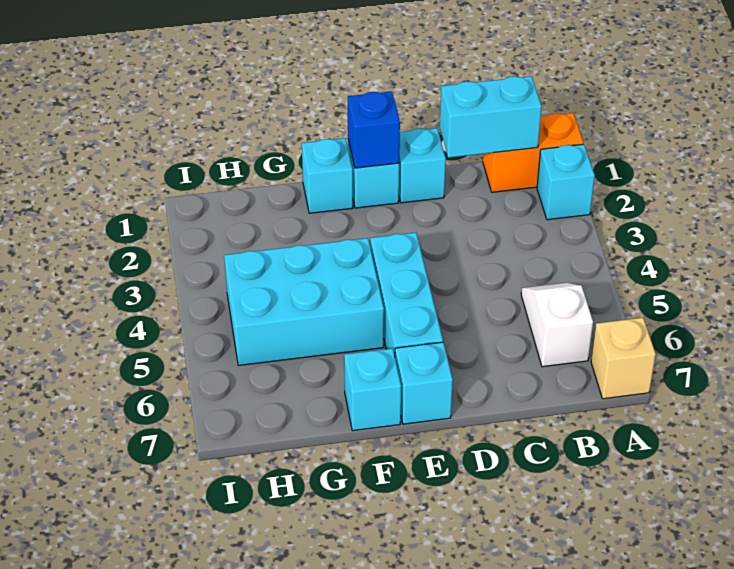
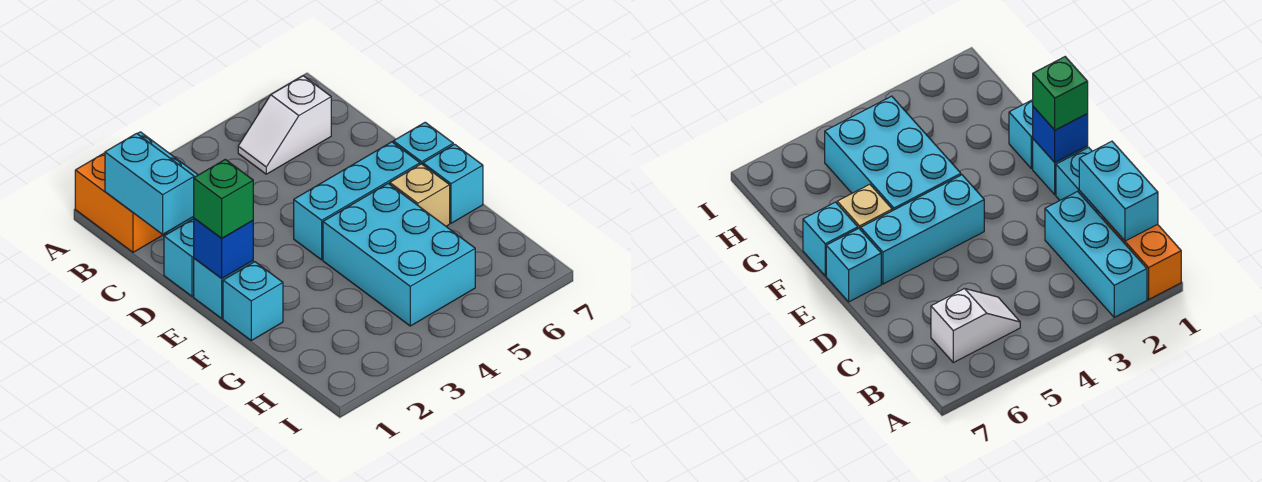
cyan brick A2 level 1 -> cyan brick A2:C2 level 1
tan brick A7 level 1 -> tan brick F6 level 1
none -> green brick E1 level 3

